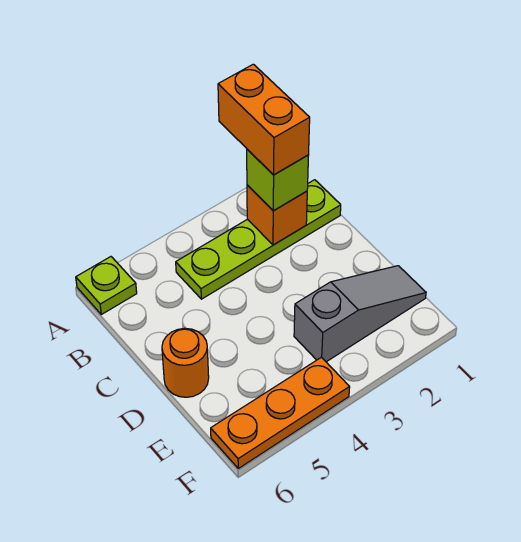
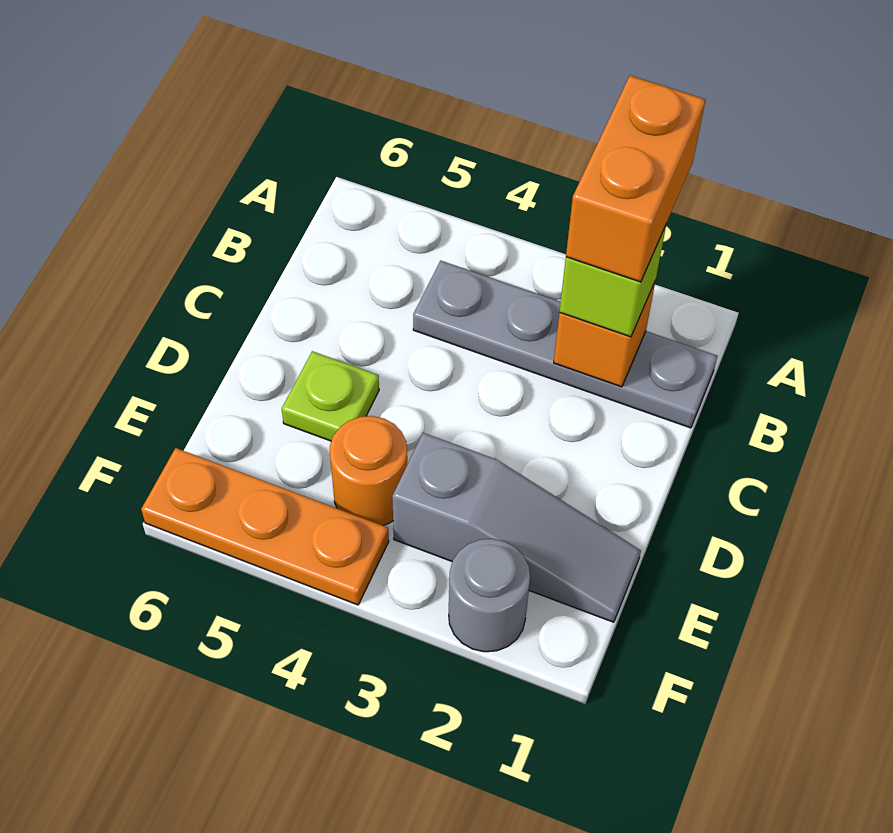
lime plate A6 level 1 -> lime plate D5 level 1
lime plate B1:B4 level 1 -> grey plate B1:B4 level 1
orange round brick D6 level 1 -> orange round brick E4 level 1
none -> grey round brick F2 level 1

